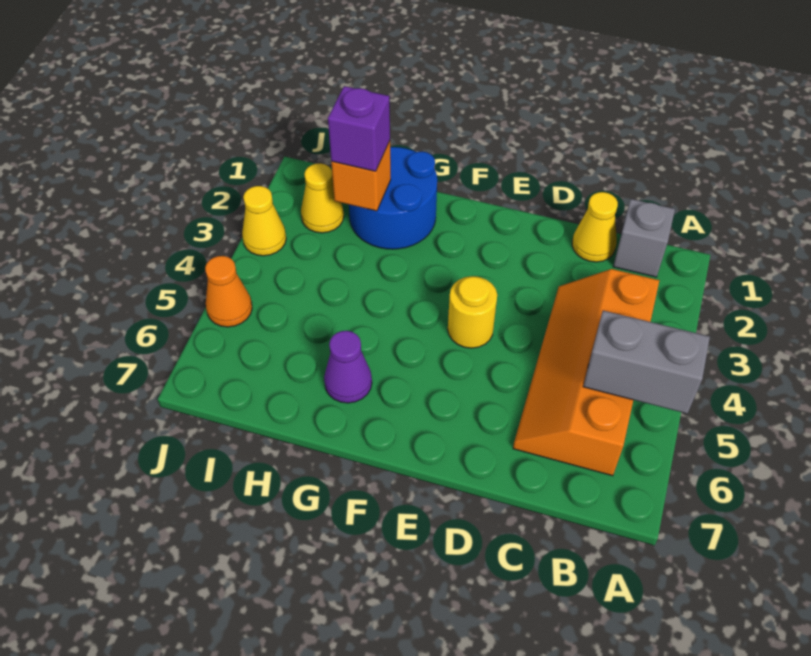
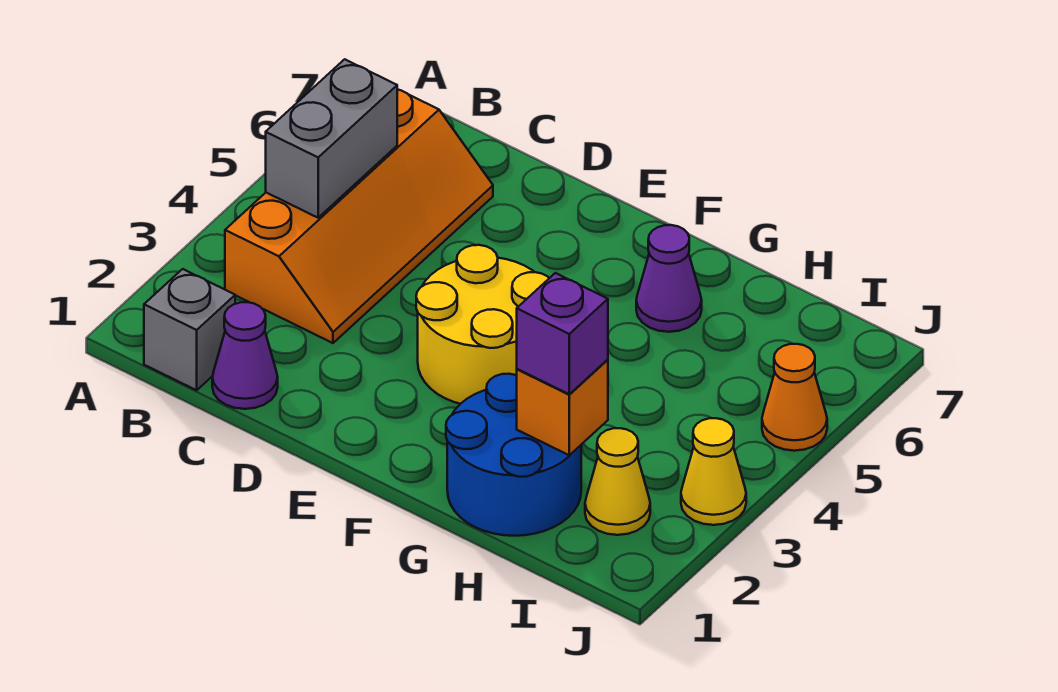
grey brick A5:B5 level 2 -> grey brick B4:B5 level 2
yellow cone C1 level 1 -> purple cone C1 level 1
yellow round brick E4 level 1 -> yellow round brick E3:F4 level 1

